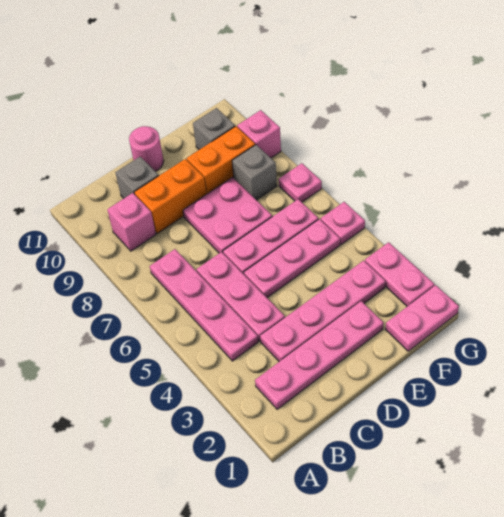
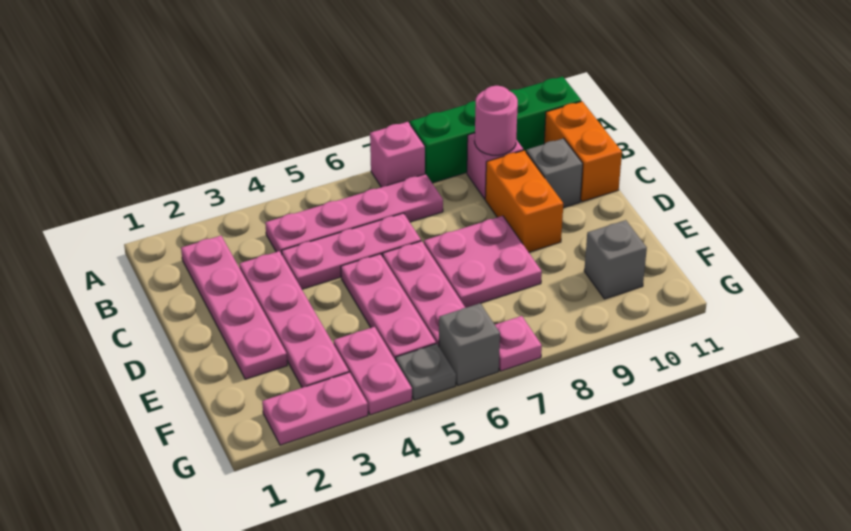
none -> green brick A8:A11 level 1
pink round brick D11 level 1 -> pink round brick B9 level 2
orange brick E9:F9 level 1 -> orange brick B11:C11 level 1
pink plate F1:G1 level 1 -> pink plate F4:G4 level 1
grey brick F8 level 1 -> grey brick G6 level 1
pink plate G5 level 1 -> grey plate G5 level 1
pink brick G9 level 1 -> pink brick A7 level 1

